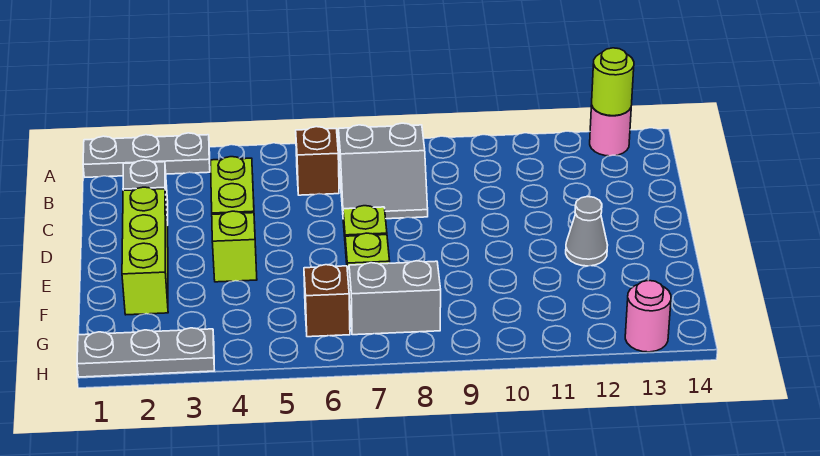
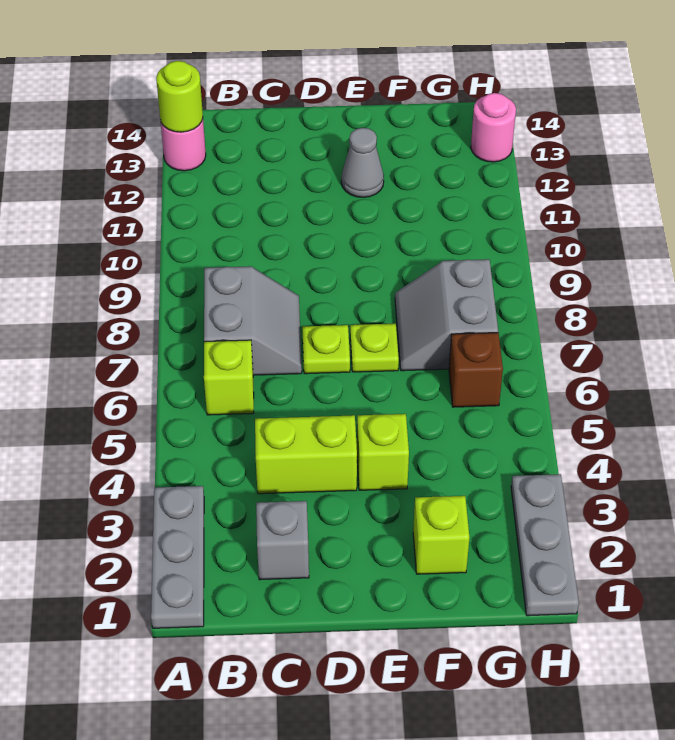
brown brick B6 level 1 -> lime brick B6 level 1
lime brick D2:F2 level 1 -> lime brick F2 level 1

